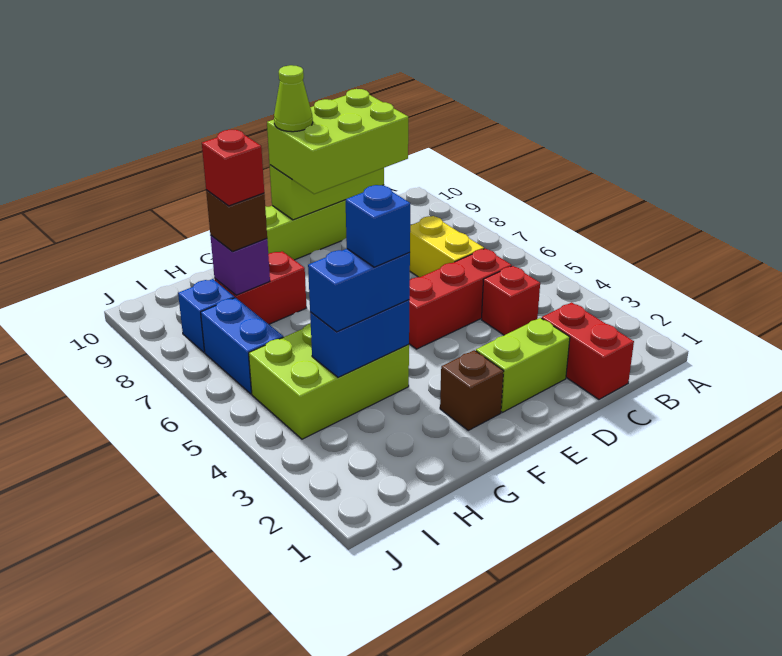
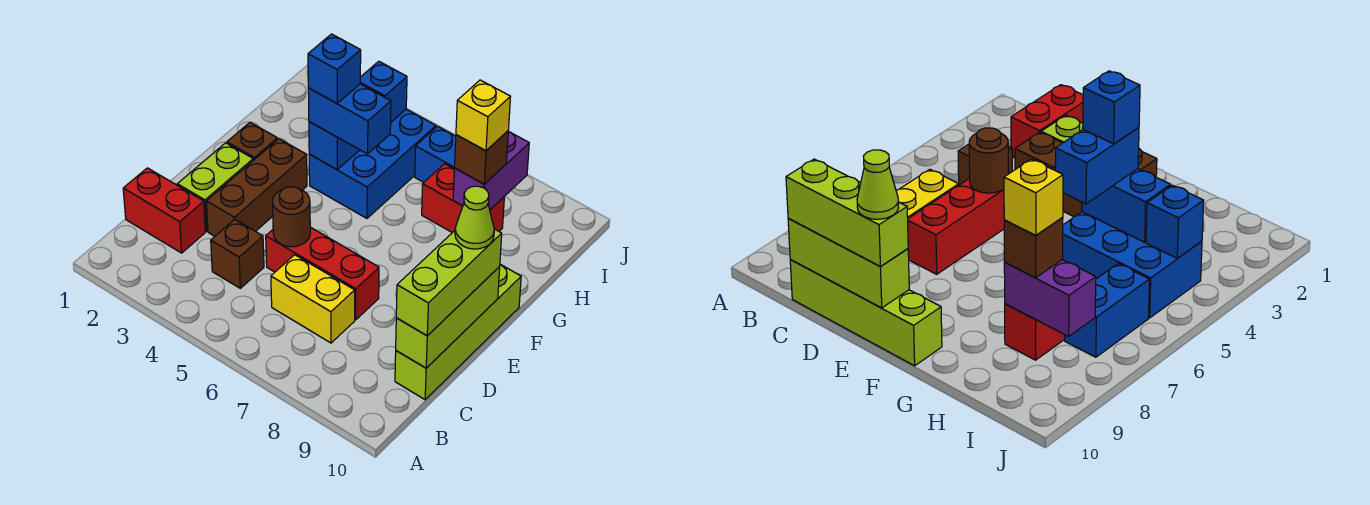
red brick C4 level 1 -> brown brick C4 level 1
red brick C5:E5 level 1 -> red brick D5:D7 level 1
lime brick C9:E10 level 3 -> lime brick C10:E10 level 3
none -> brown brick D3:F3 level 1
none -> brown round brick D5 level 2
lime brick G4:I5 level 1 -> blue brick G4:I5 level 1
blue brick G4:H4 level 3 -> blue brick G4:G5 level 3
red brick G8:H8 level 1 -> red brick H7:H8 level 1
purple brick H8 level 2 -> purple brick H8:I8 level 2
red brick H8 level 4 -> yellow brick H8 level 4
blue brick I8 level 1 -> blue brick I4 level 2

